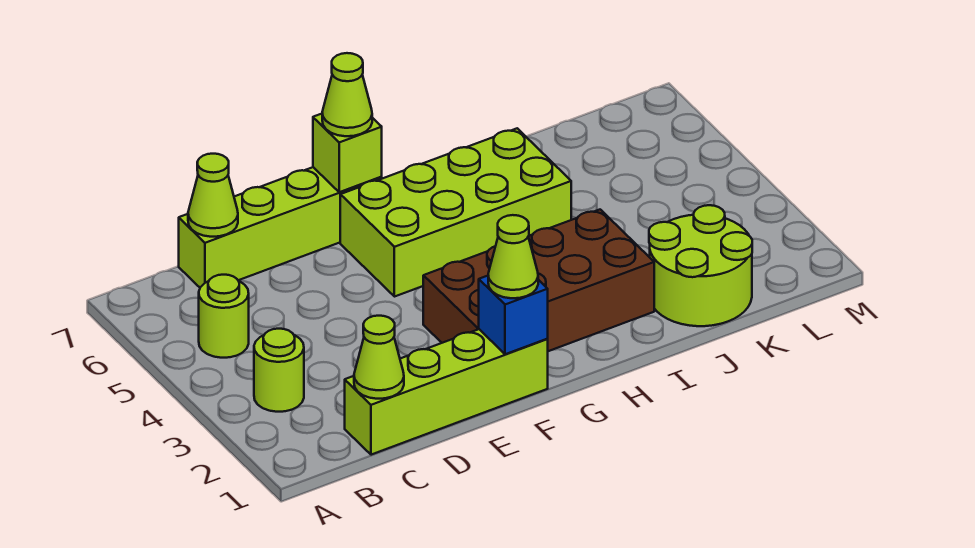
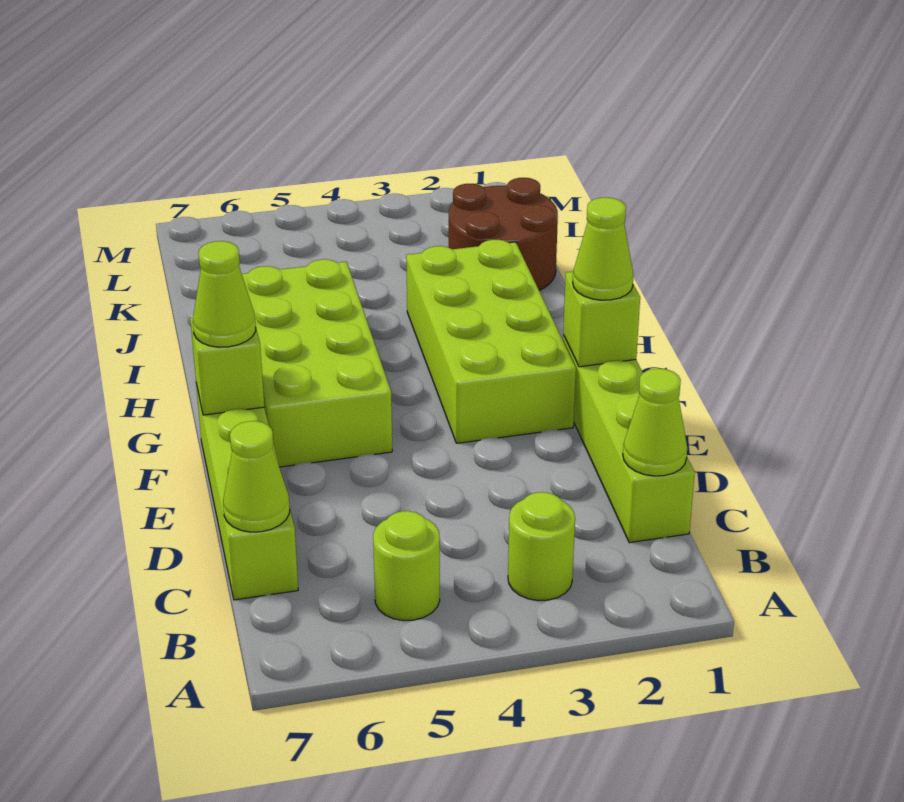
blue brick F1 level 2 -> lime brick F1 level 2
brown brick F2:I3 level 1 -> lime brick F2:I3 level 1
lime round brick J1:K2 level 1 -> brown round brick J1:K2 level 1

